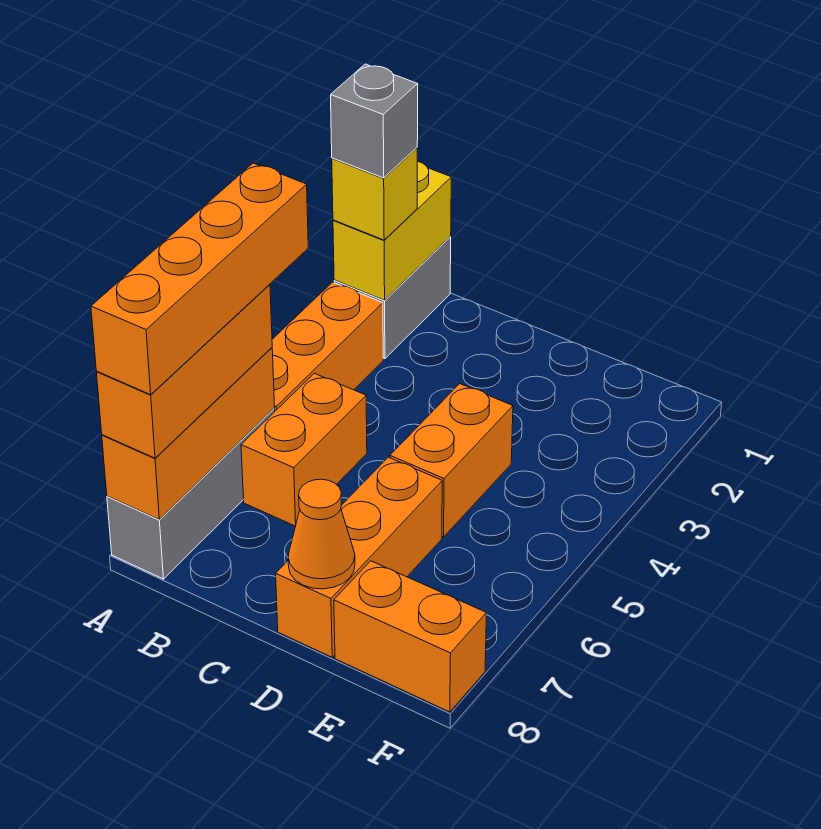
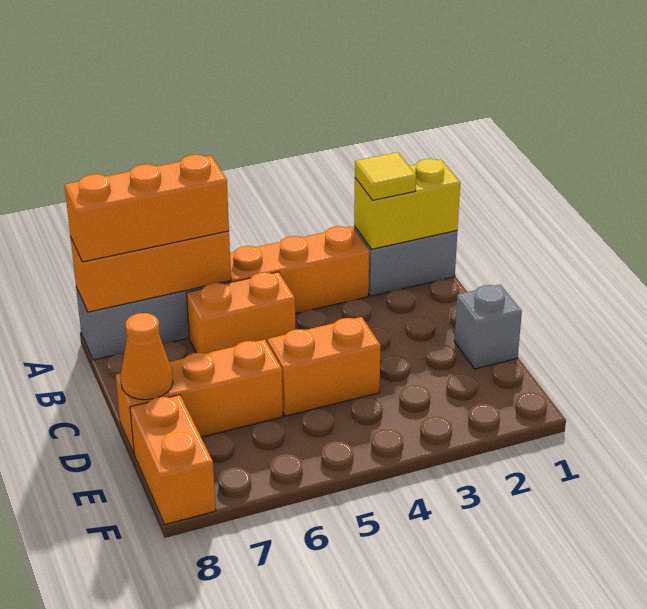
yellow brick A2 level 3 -> yellow tile A2 level 3
grey brick A2 level 4 -> grey brick D1 level 1
orange brick A5:A8 level 4 -> none

